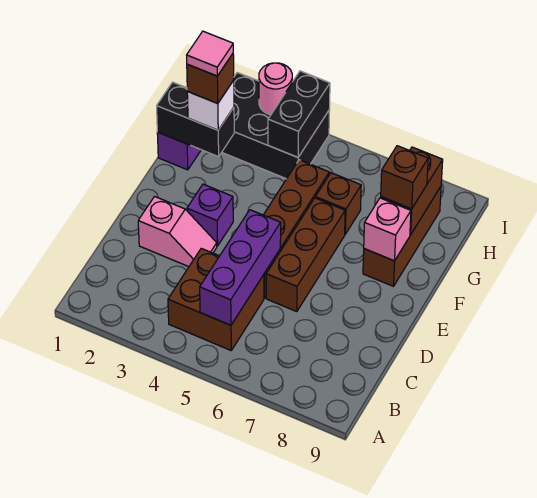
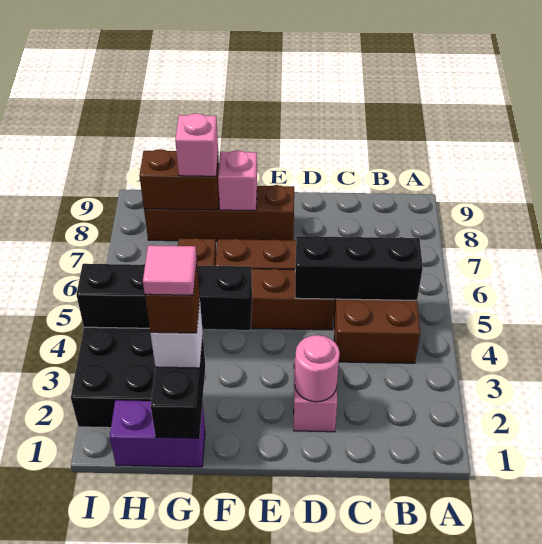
purple brick B5:D5 level 2 -> black brick B5:D5 level 2
purple brick E3 level 1 -> none
brown brick F8:H8 level 1 -> brown brick E8:H8 level 1
brown brick G8 level 3 -> pink brick G8 level 3
black brick H4:I4 level 2 -> black brick F4:I4 level 2
pink round brick I3 level 2 -> pink round brick D2 level 2

